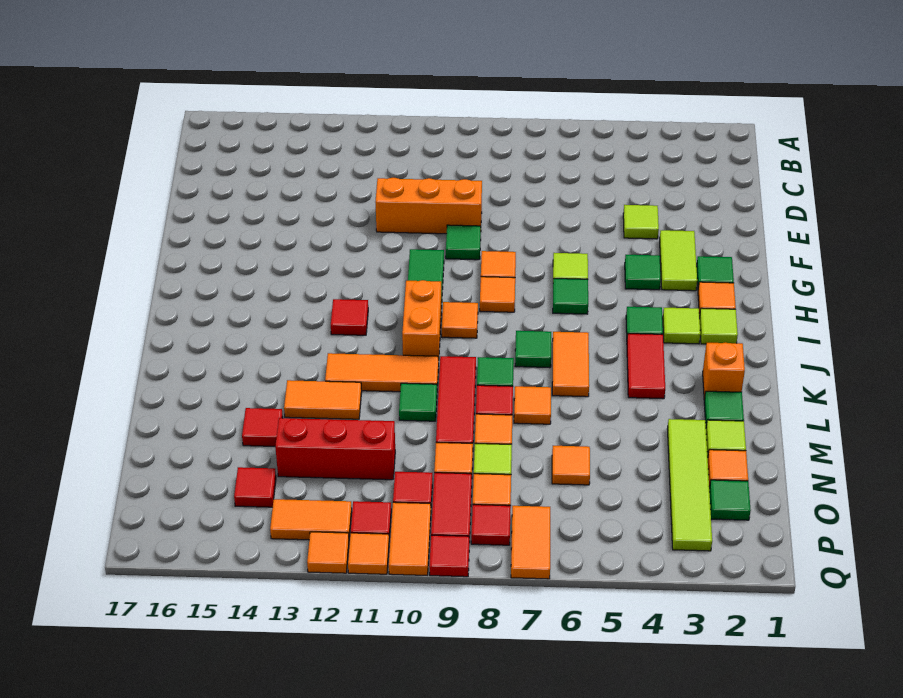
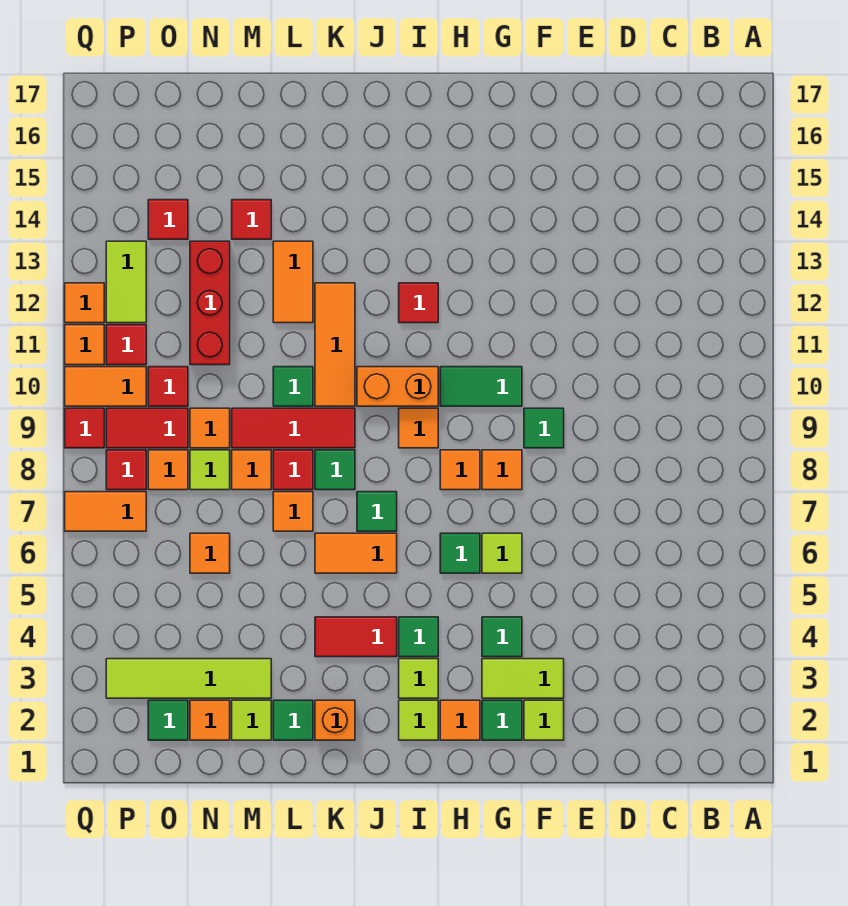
lime tile E4 level 1 -> lime tile F2 level 1
orange brick E9:E11 level 1 -> none
orange tile P12:P13 level 1 -> lime tile P12:P13 level 1

